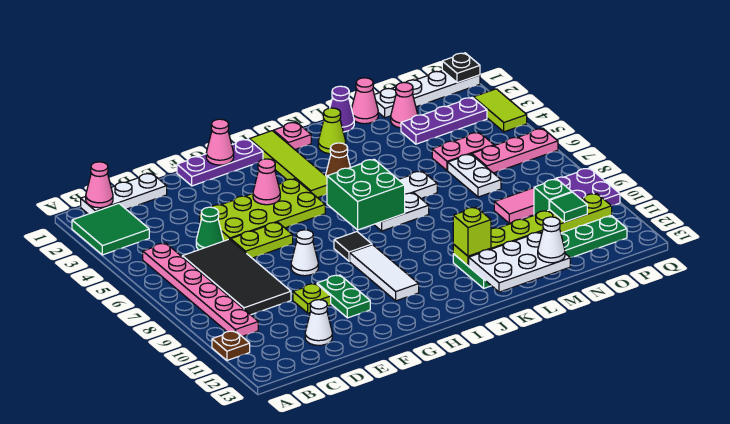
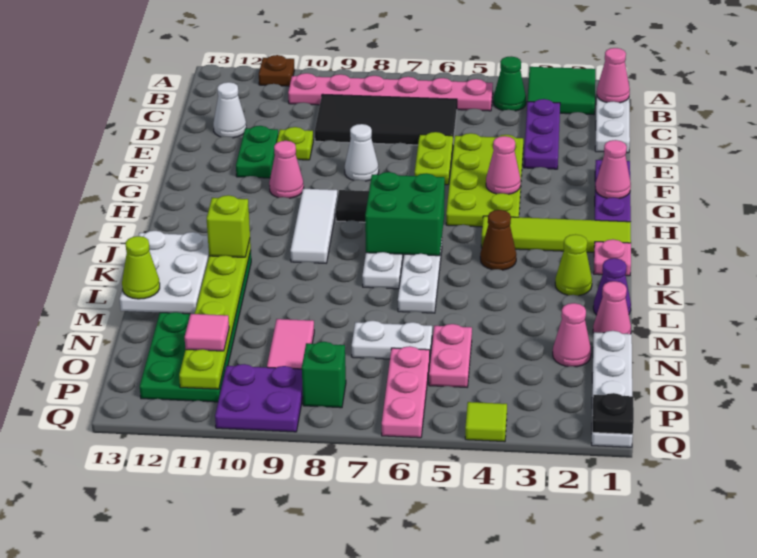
green cone D5 level 1 -> green cone B4 level 1
green plate F10:F11 level 1 -> green plate E11:F11 level 1
none -> pink cone G10 level 1
white tile H9:H11 level 1 -> white tile H9:J9 level 1
white cone M13 level 3 -> lime cone M13 level 3
purple plate N3:P3 level 1 -> purple plate C3:E3 level 1
green brick O10 level 1 -> green brick P8 level 1
green tile O11 level 3 -> pink tile O11 level 3
lime tile Q3:Q4 level 1 -> lime tile Q4 level 1

